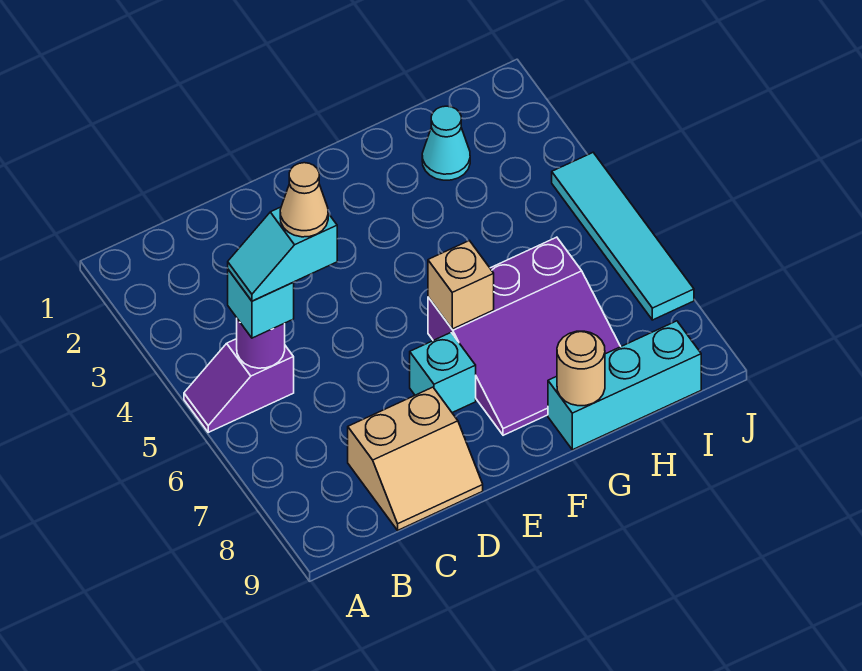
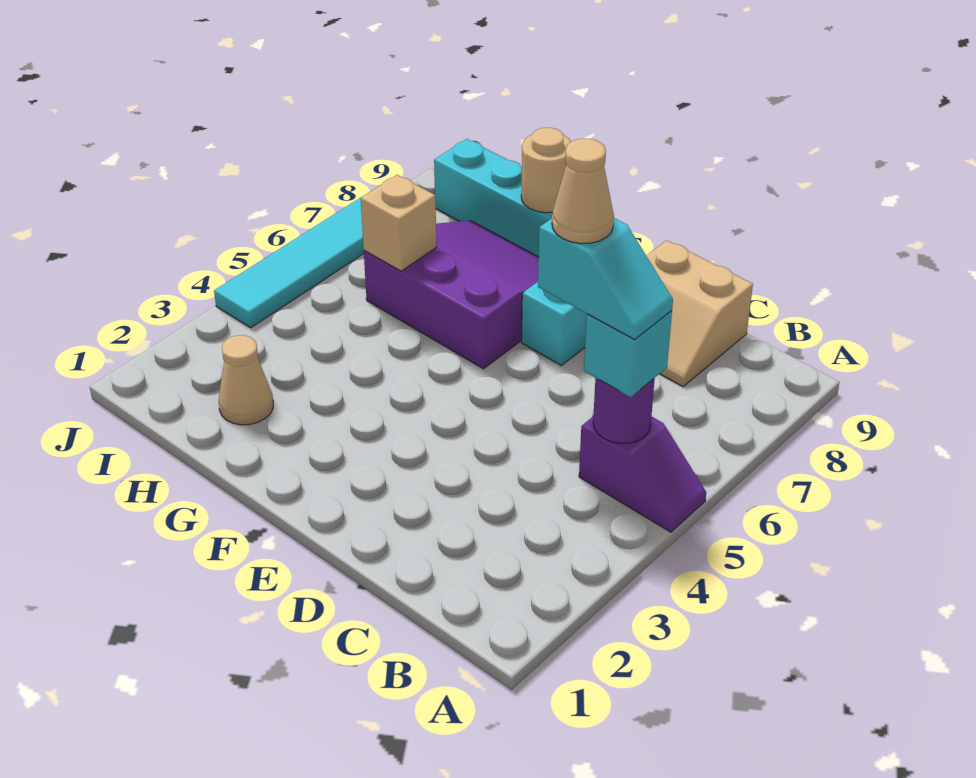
tan slope C8:D9 level 1 top 8 -> tan slope C8:D9 level 1 top 9
tan brick F6 level 2 -> tan brick H6 level 2
cyan cone H2 level 1 -> tan cone H2 level 1

